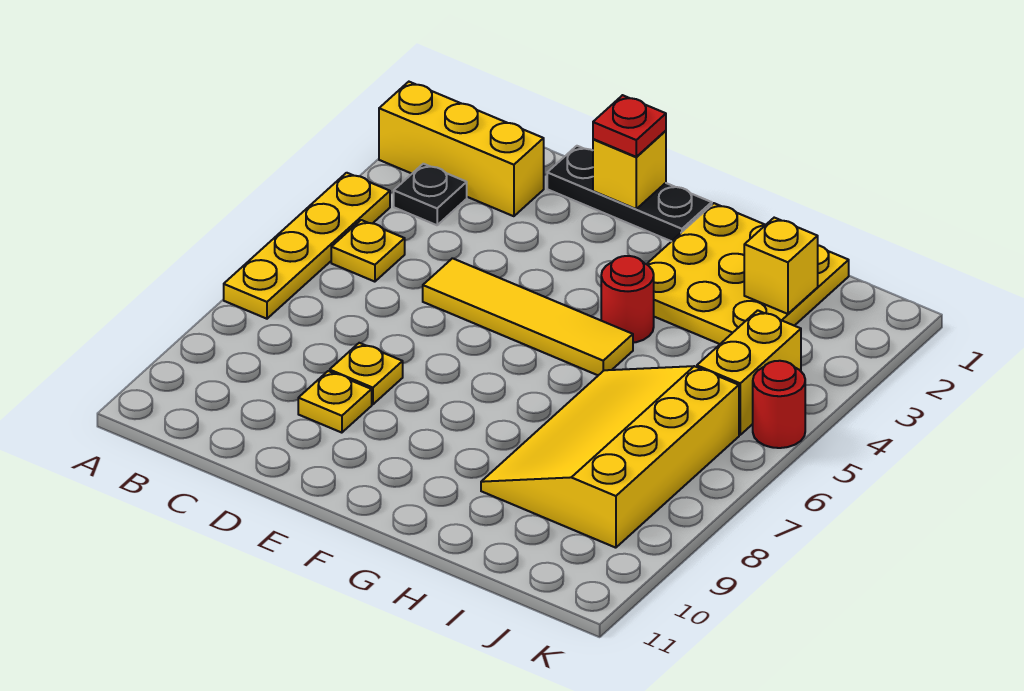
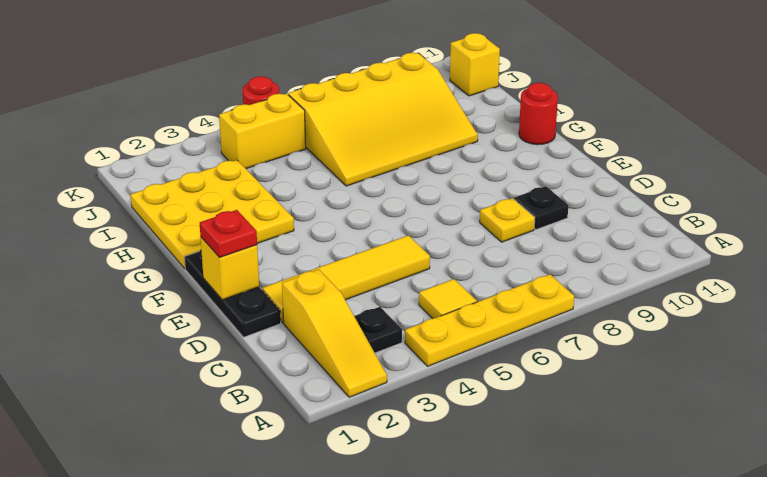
yellow brick A2:C2 level 1 -> yellow slope A2:C2 level 1 top C
yellow plate B5 level 1 -> yellow tile B5 level 1
yellow tile D5:G5 level 1 -> yellow tile D2:D5 level 1
yellow plate D9 level 1 -> black plate D9 level 1
red round brick G4 level 1 -> red round brick G11 level 1
yellow brick I2 level 2 -> yellow brick J11 level 1

